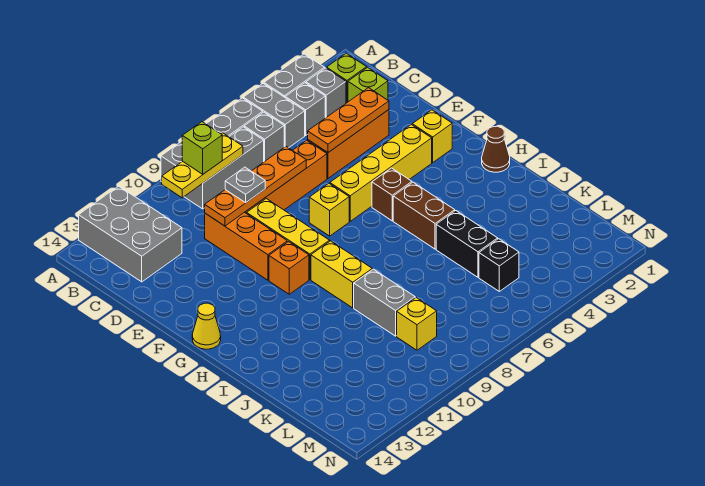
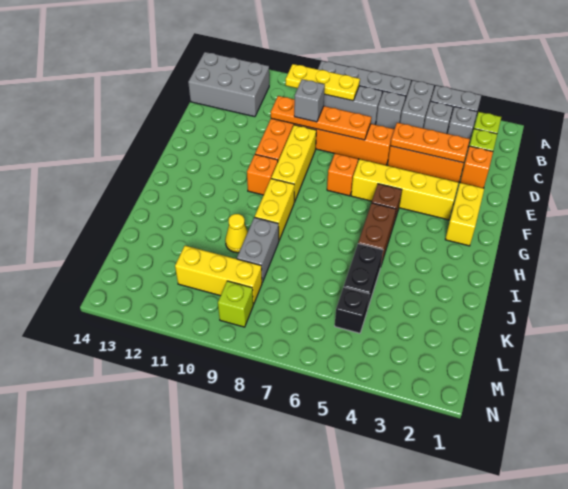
grey brick A12:C13 level 1 -> grey brick B12:C14 level 1
lime brick B9 level 3 -> lime brick M9 level 1
none -> orange brick D2 level 1
grey plate D9 level 3 -> grey brick D9 level 3
yellow brick F2 level 1 -> yellow brick F2:G2 level 1
yellow brick F7 level 1 -> orange brick F7 level 1
yellow cone G14 level 1 -> yellow cone J10 level 1
brown cone H1 level 1 -> none
yellow brick L9 level 1 -> yellow brick L9:L11 level 1

